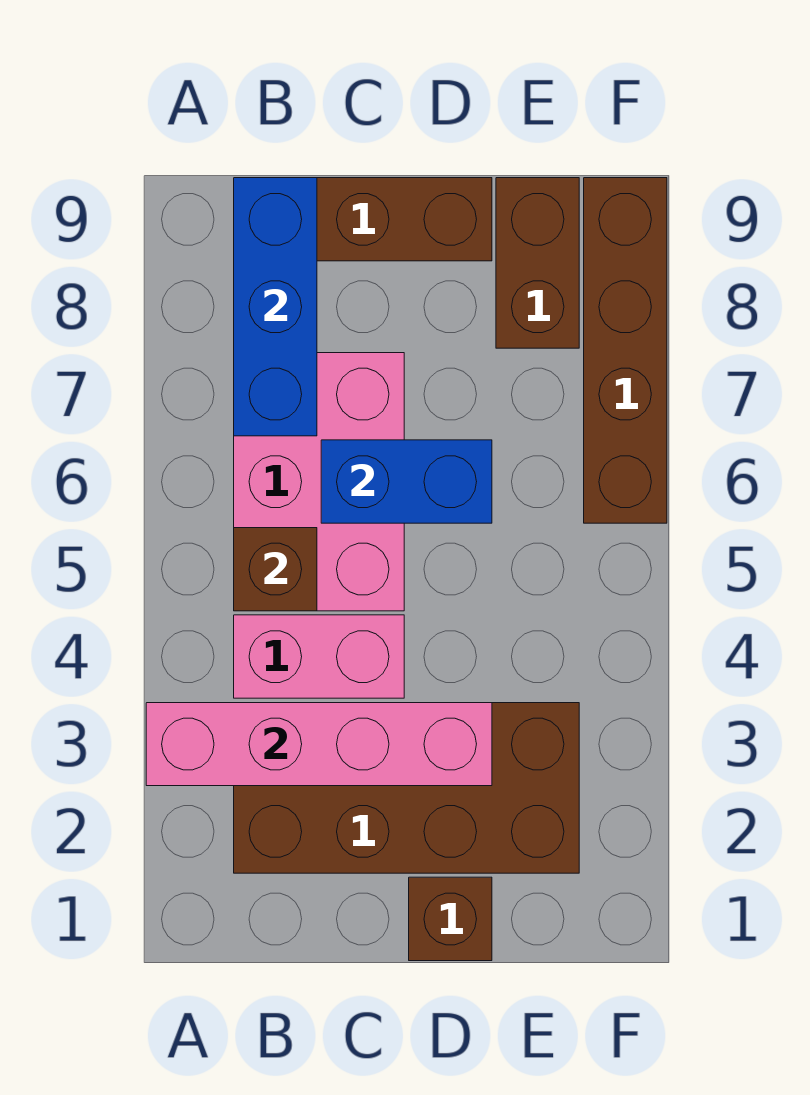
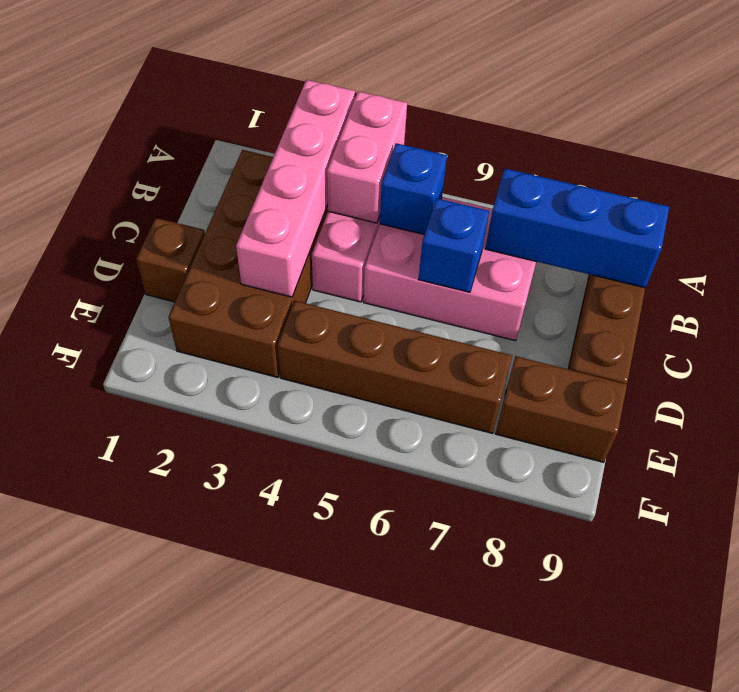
none -> pink brick A4:B4 level 2
brown brick B5 level 2 -> blue brick B5 level 2
blue brick C6:D6 level 2 -> blue brick C6 level 2
brown brick F6:F9 level 1 -> brown brick E4:E7 level 1

